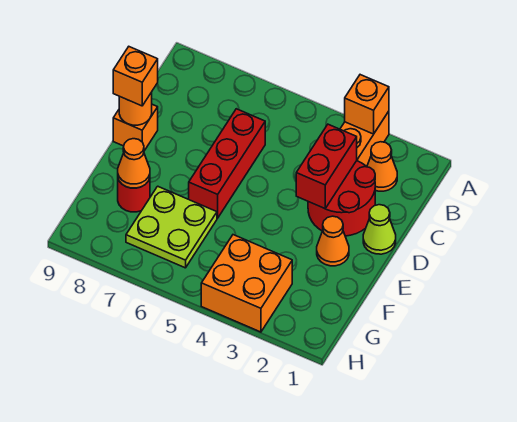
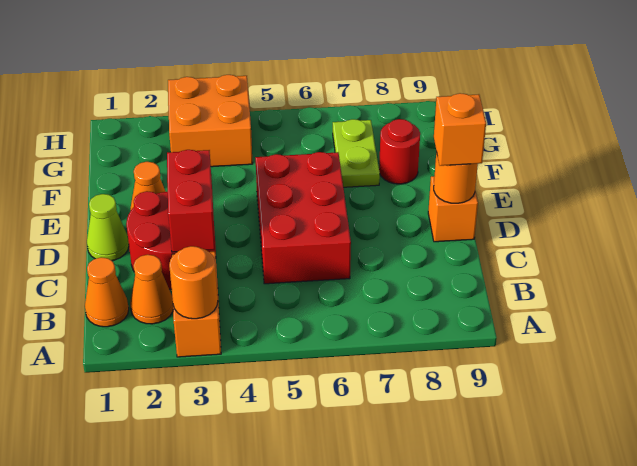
orange brick A3 level 2 -> orange round brick A3 level 2
red brick C6:E6 level 1 -> red brick C5:E6 level 1
lime plate F6:G7 level 1 -> lime plate F7:G7 level 1
orange cone F8 level 2 -> orange cone B1 level 1

